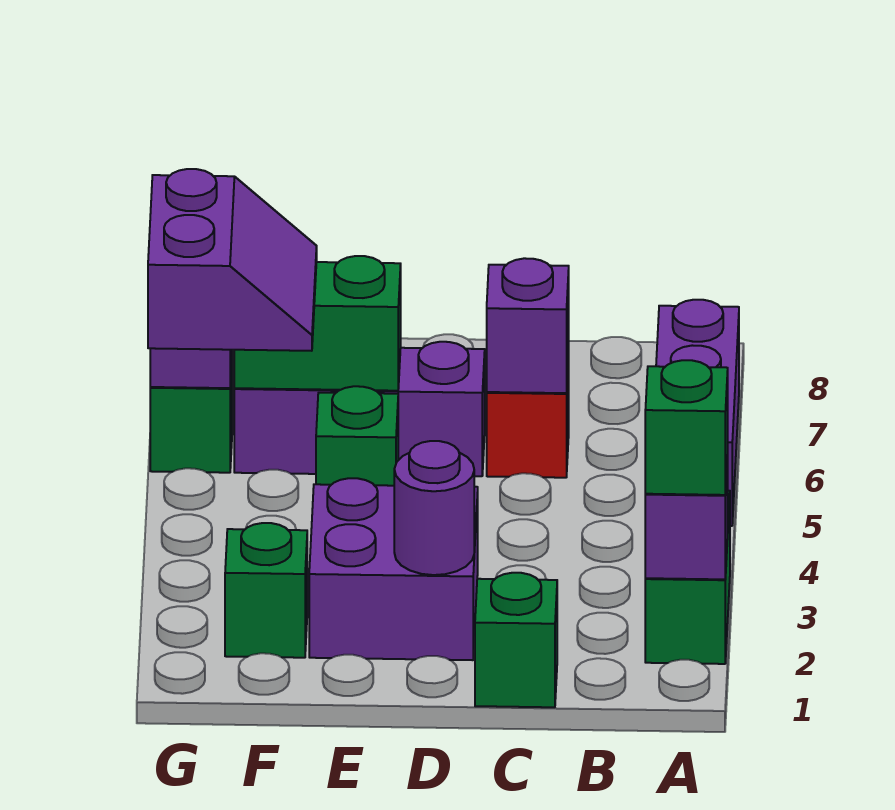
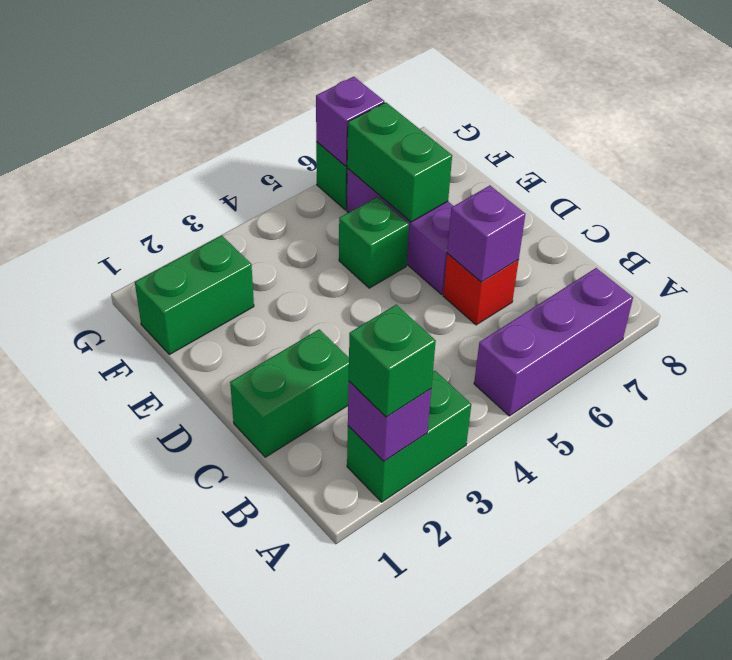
green brick C1 level 1 -> green brick C1:C2 level 1
purple brick D2:E3 level 1 -> none
purple round brick D2 level 2 -> none
green brick F2 level 1 -> green brick F1:F2 level 1
purple slope F5:G6 level 3 top G -> none

